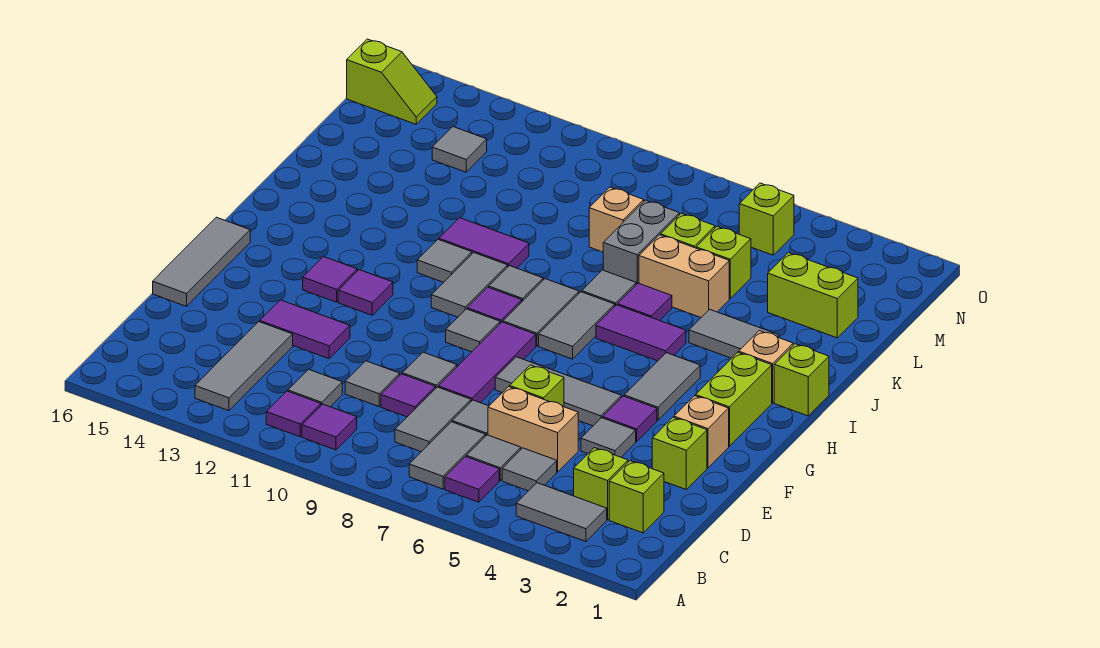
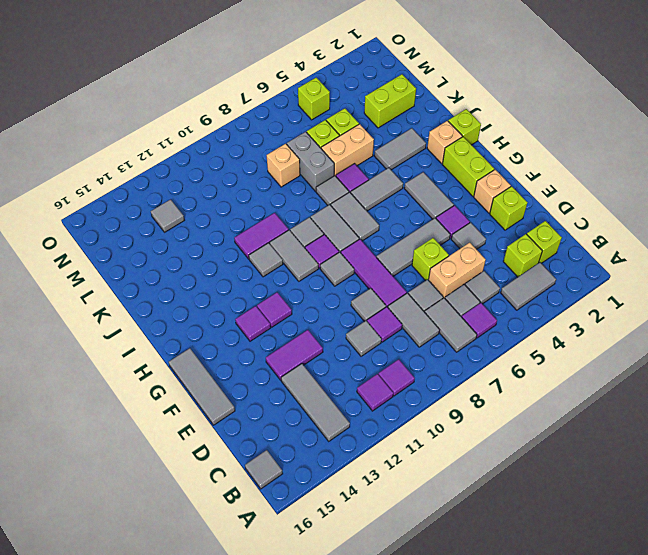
grey tile C11 level 1 -> grey tile B16 level 1
purple tile I5:I6 level 1 -> grey tile I5:I6 level 1
lime slope N15:N16 level 1 top 16 -> none

